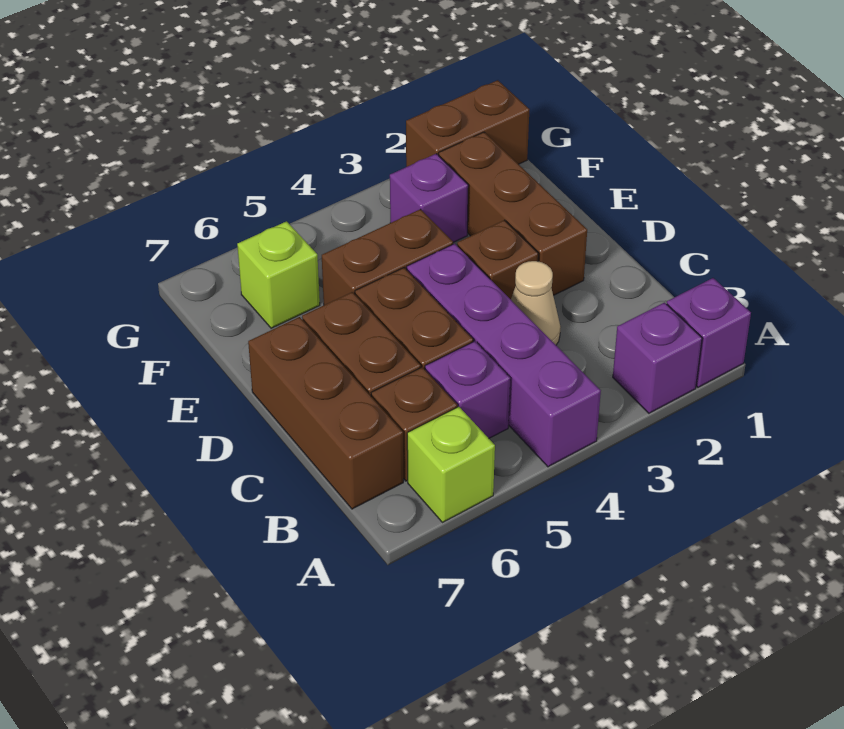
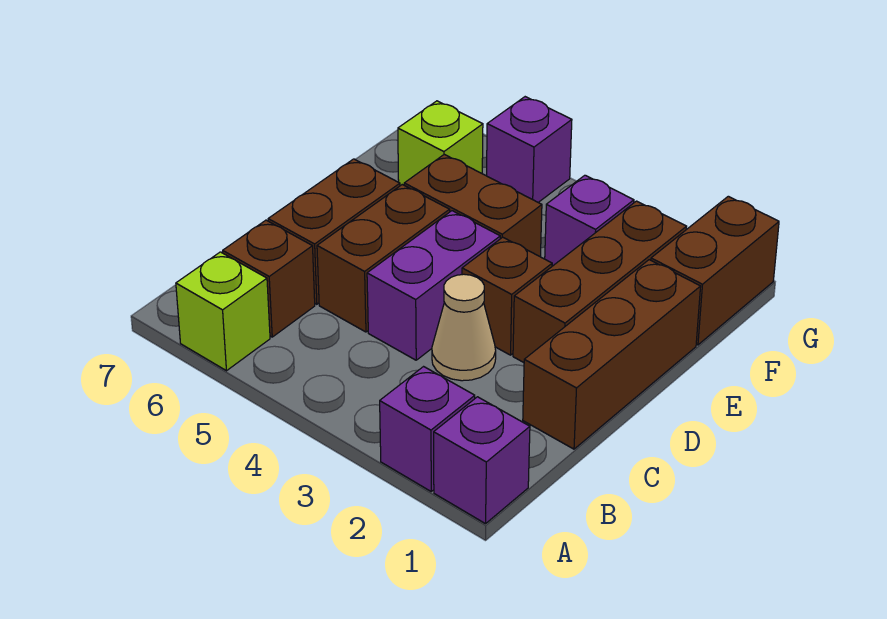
purple brick A4:D4 level 1 -> purple brick C4:D4 level 1
purple brick B5 level 1 -> purple brick G5 level 1
brown brick B7:D7 level 1 -> brown brick C1:E1 level 1
brown brick G1:G2 level 1 -> brown brick F1:G1 level 1

